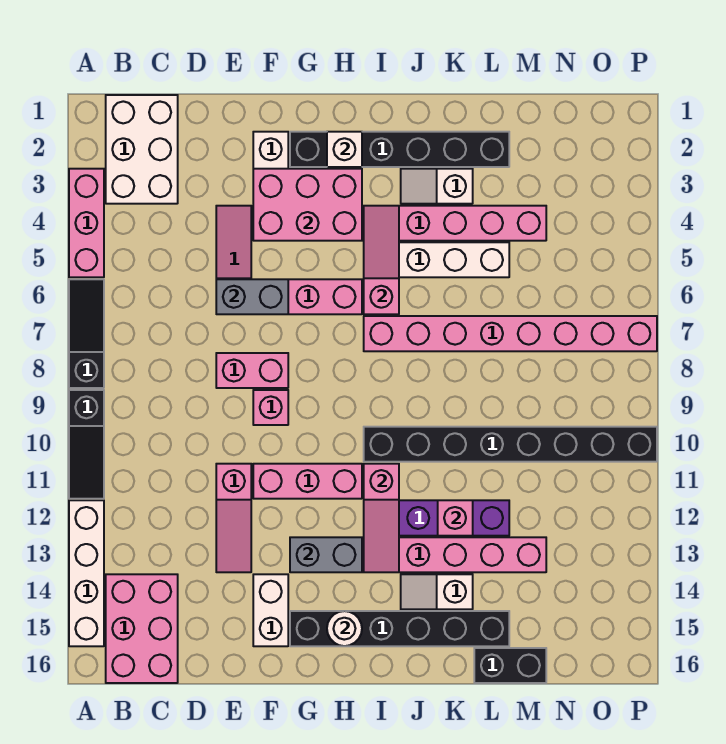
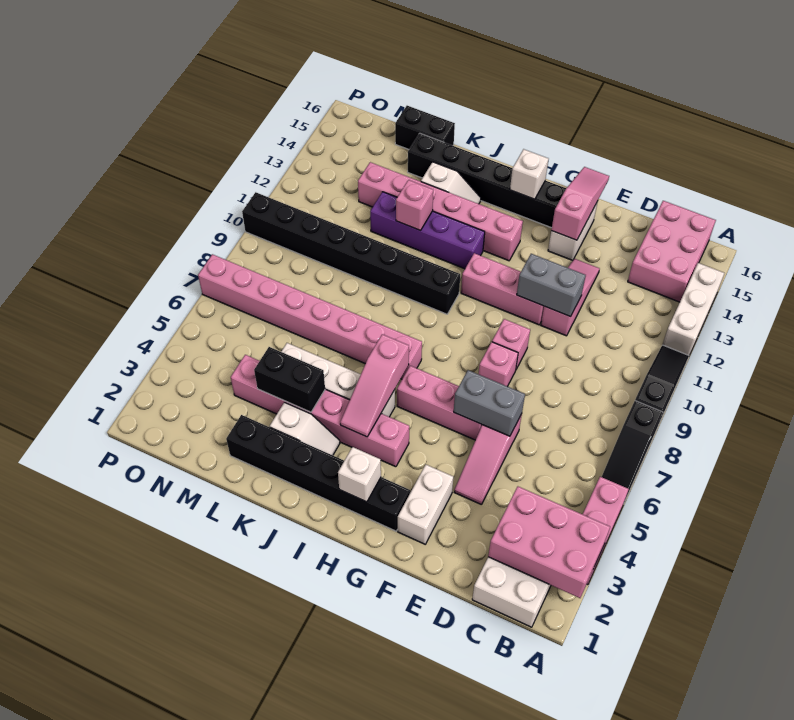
white brick A12:A15 level 1 -> white brick A12:A14 level 1
pink brick E8:F8 level 1 -> pink brick F8 level 1
pink brick F3:H4 level 2 -> pink brick A2:C3 level 2
grey brick G13:H13 level 2 -> grey brick E11:F11 level 2
white round brick H15 level 2 -> white brick H15 level 2
pink slope I11:I13 level 2 top 11 -> pink slope F14:F16 level 2 top 14
none -> black brick K4:L4 level 2

